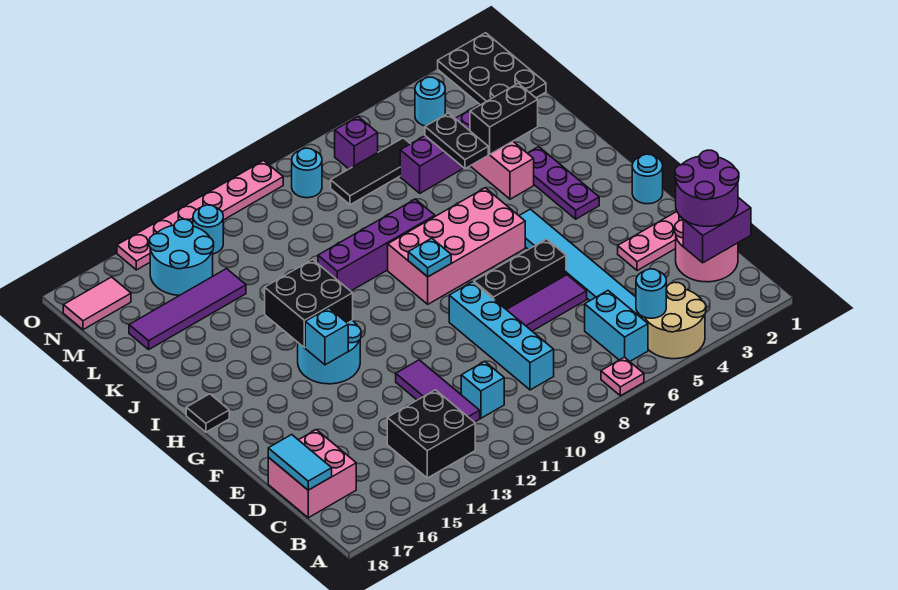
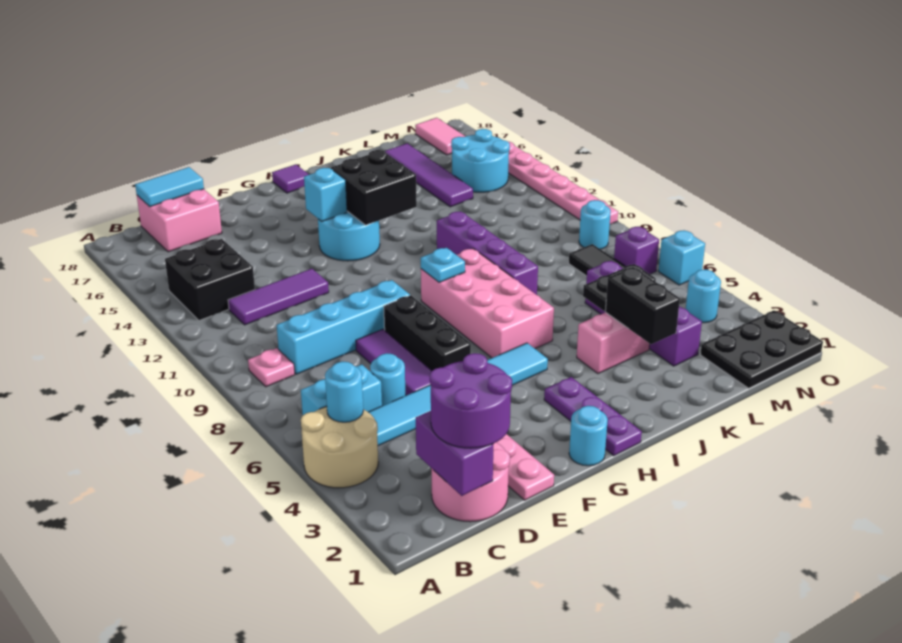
pink plate A7 level 1 -> pink plate B9 level 1
cyan brick C11 level 1 -> cyan brick O6 level 1
purple plate H3:J3 level 1 -> purple plate H1:H3 level 1
black tile H18 level 1 -> purple tile H18 level 1
cyan round brick N13 level 1 -> cyan round brick D6 level 1

